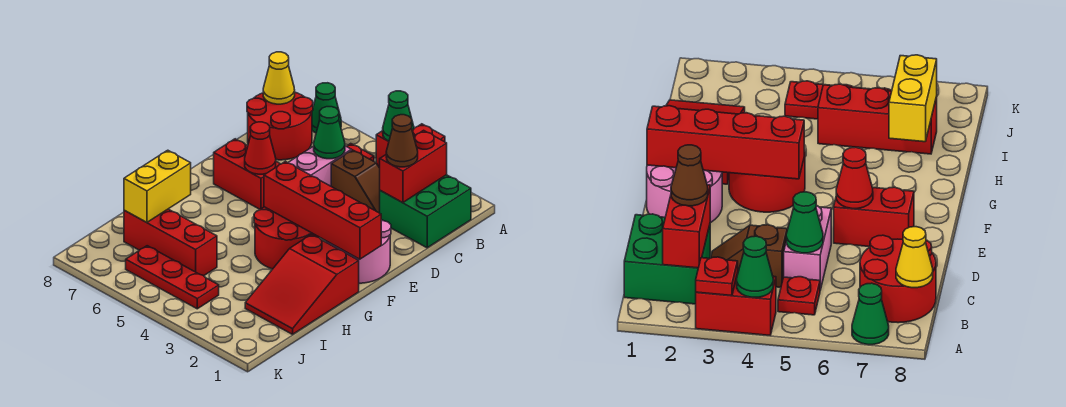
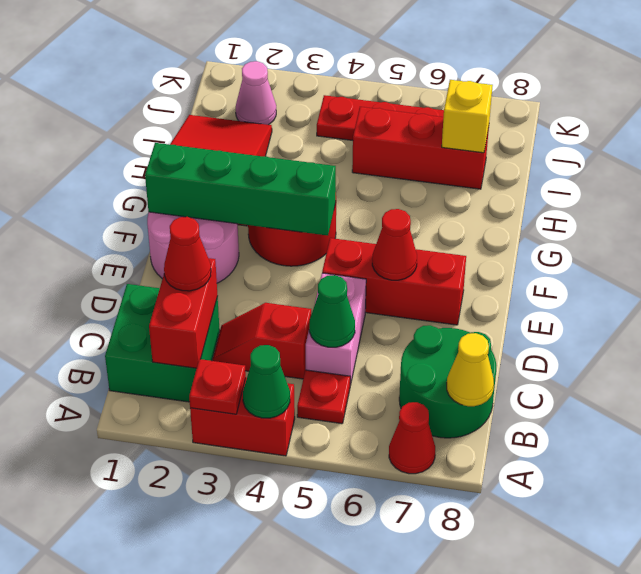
green cone A7 level 1 -> red cone A7 level 1
red round brick B7:C8 level 1 -> green round brick B7:C8 level 1
brown cone C2 level 3 -> red cone C2 level 3
brown slope C3:C4 level 1 top 4 -> red slope C3:C4 level 1 top 4
red brick E6:E7 level 1 -> red brick E5:E7 level 1
red brick F1:F4 level 2 -> green brick F1:F4 level 2
yellow brick H7:I7 level 2 -> yellow brick I7 level 2
none -> pink cone J2 level 1

